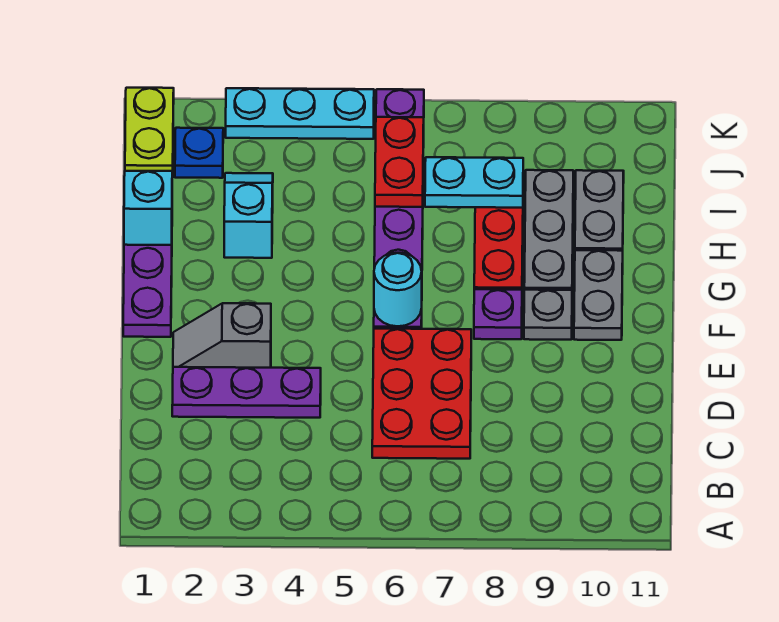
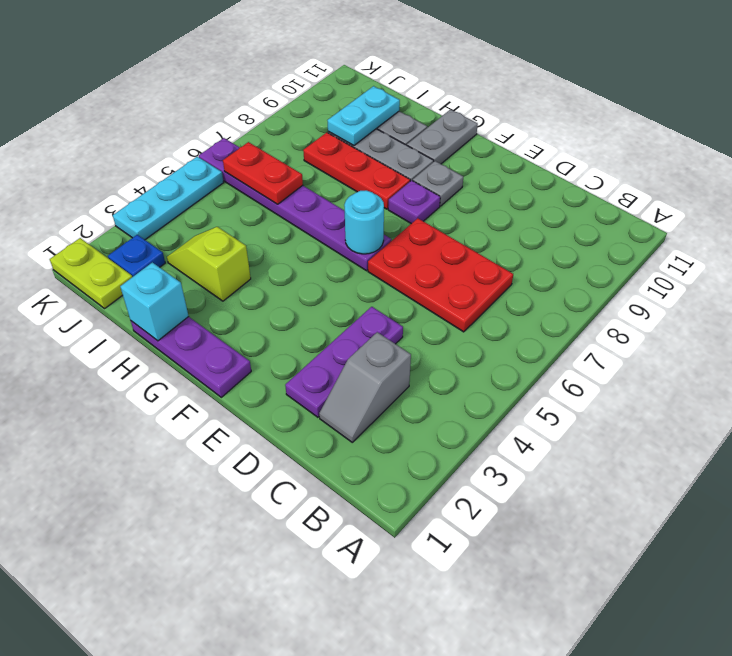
grey slope E2:E3 level 1 top 3 -> grey slope C2:C3 level 1 top 3
grey plate F10:G10 level 1 -> grey plate G10:G11 level 1
cyan slope H3:I3 level 1 top H -> lime slope H3:I3 level 1 top H
cyan plate I7:I8 level 2 -> cyan plate I9:I10 level 2

